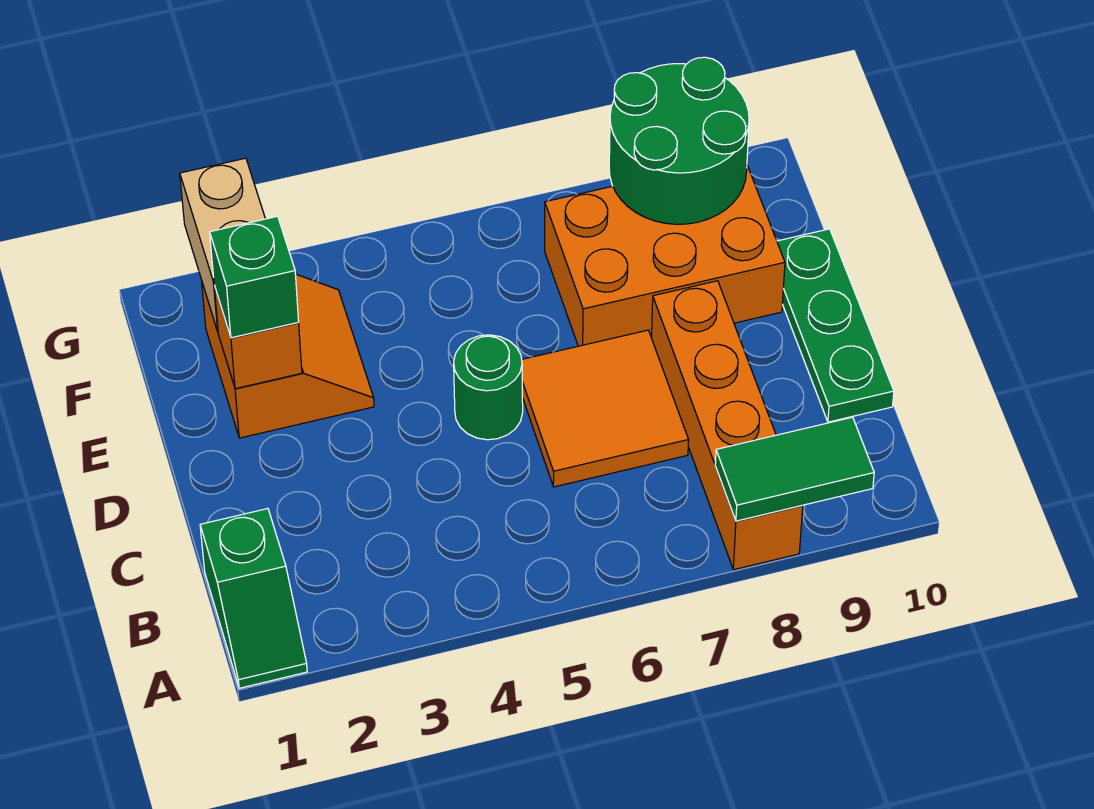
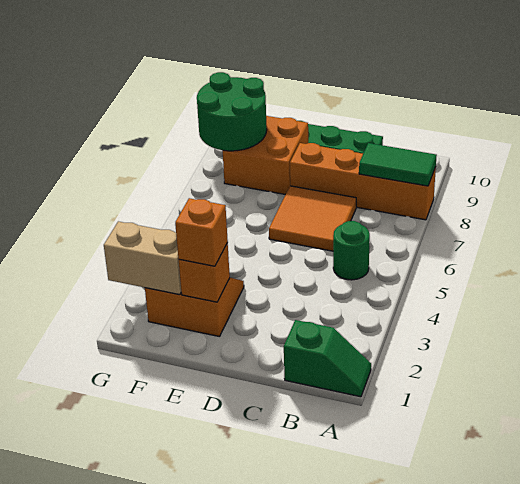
green tile A8:A9 level 2 -> green tile A8:B8 level 2
green round brick D5 level 1 -> green round brick B5 level 1
green brick E2 level 3 -> orange brick E2 level 3
orange brick E7:F9 level 1 -> orange brick E8:F9 level 1

